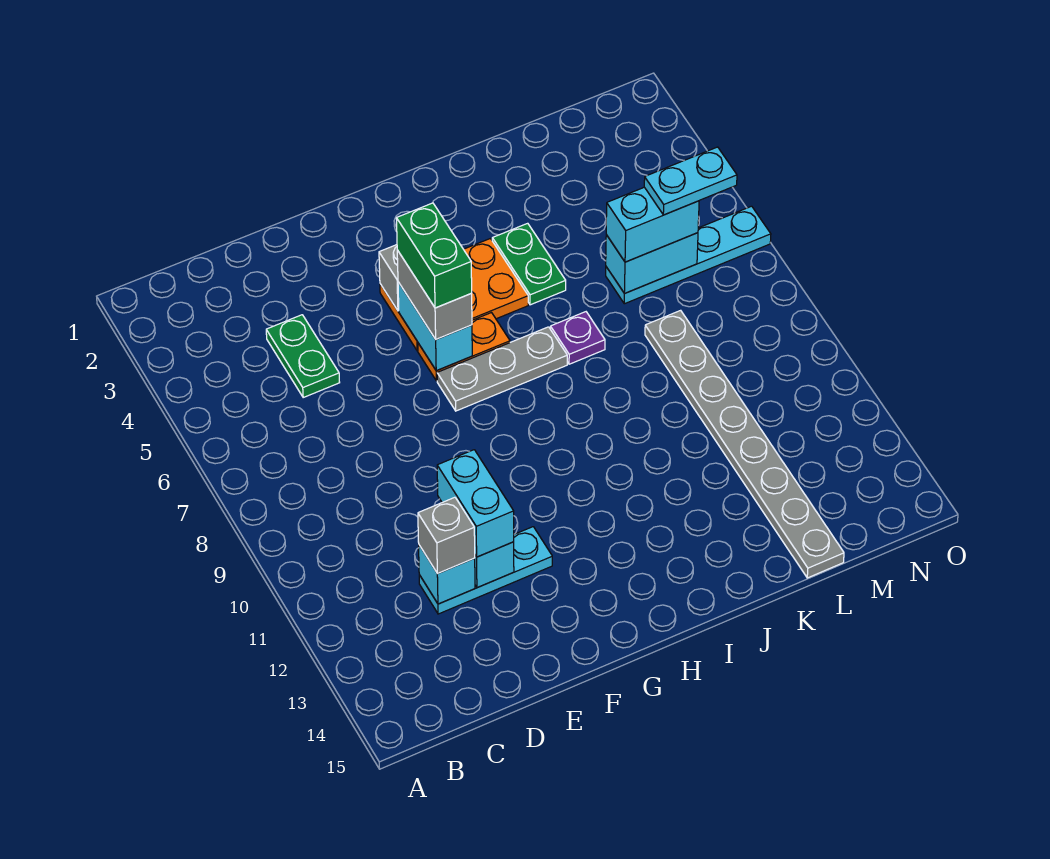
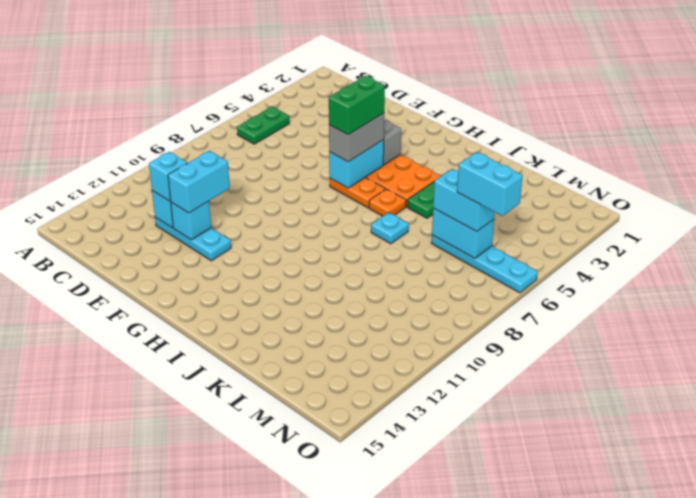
green plate D4:D5 level 1 -> green plate B5:B6 level 1
grey brick D12 level 3 -> cyan brick D12 level 3
grey plate G7:I7 level 1 -> none
none -> orange plate I6 level 1
purple plate J7 level 1 -> cyan plate J7 level 1
grey plate L8:L15 level 1 -> none
cyan plate M6:N6 level 4 -> cyan brick M6:N6 level 4

